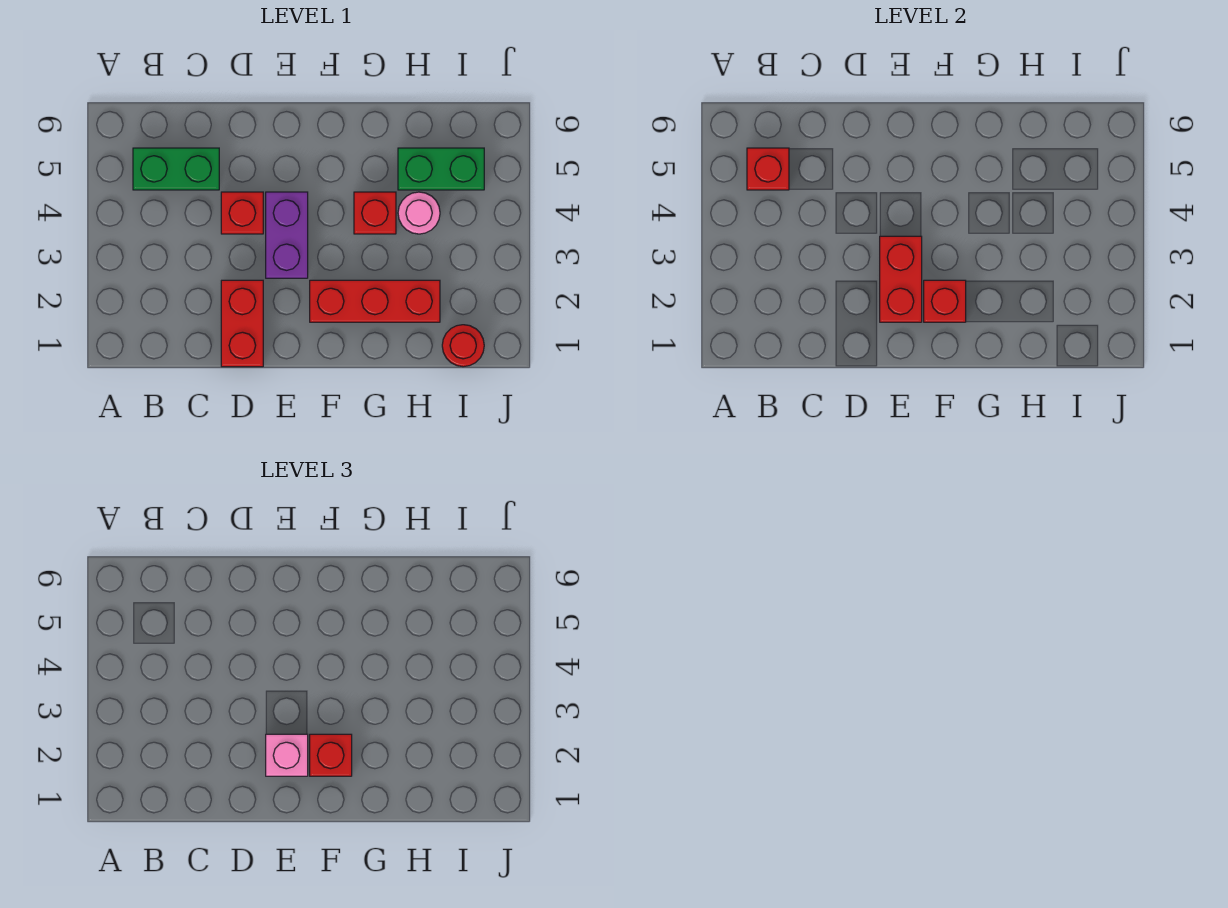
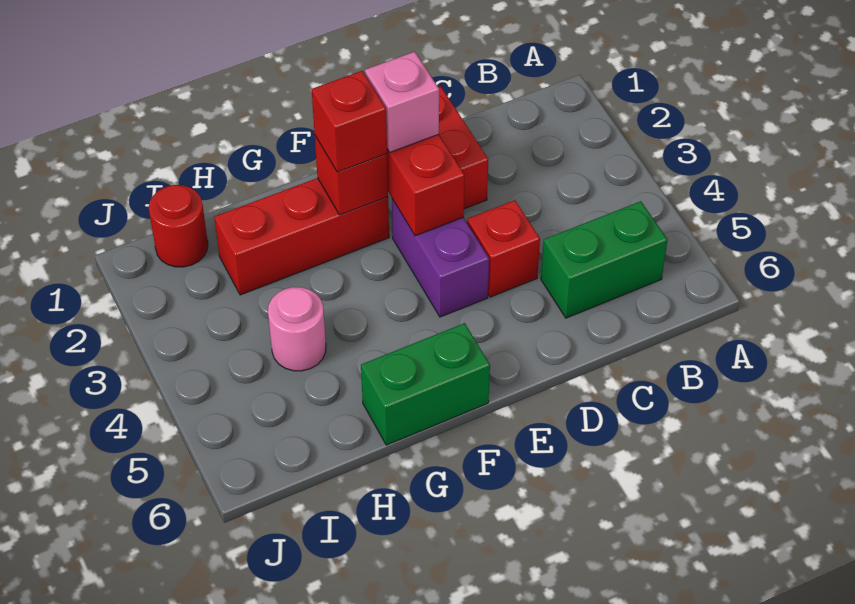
red brick B5 level 2 -> none
red brick G4 level 1 -> none
green brick H5:I5 level 1 -> green brick F6:G6 level 1

